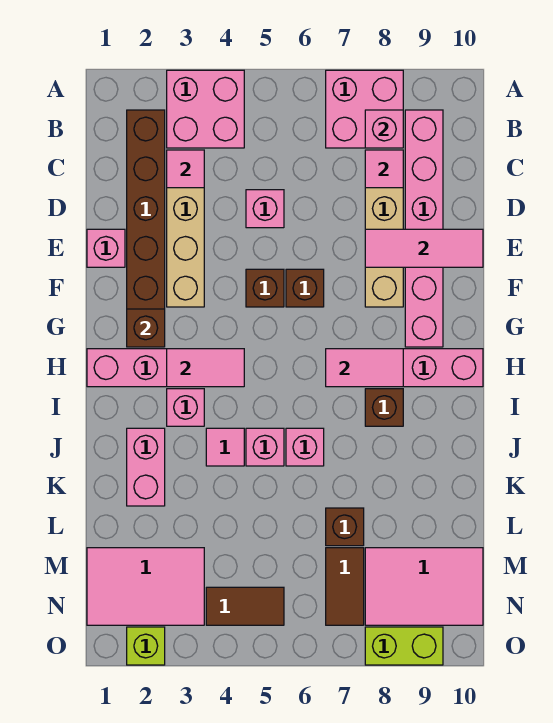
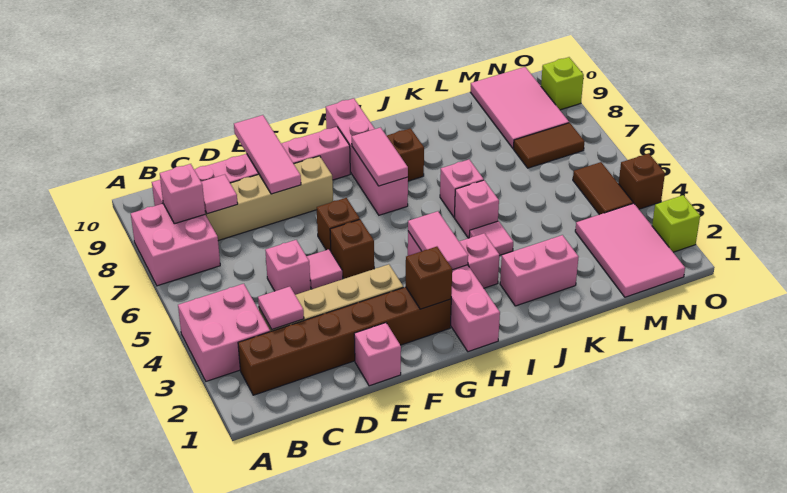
none -> pink tile E5 level 1
brown brick L7 level 1 -> brown brick O4 level 1
lime brick O8:O9 level 1 -> lime brick O9 level 1

